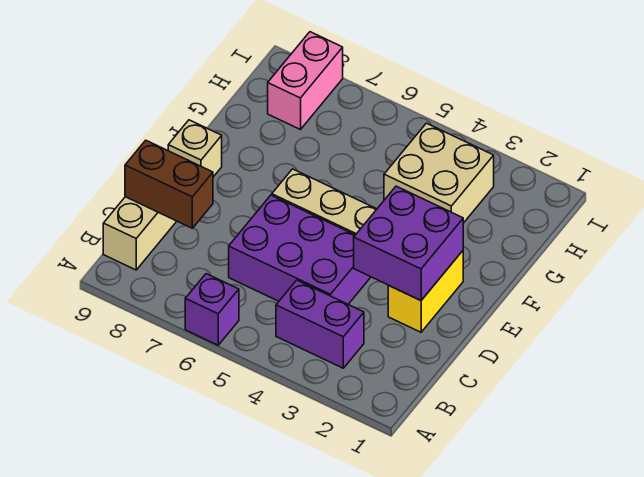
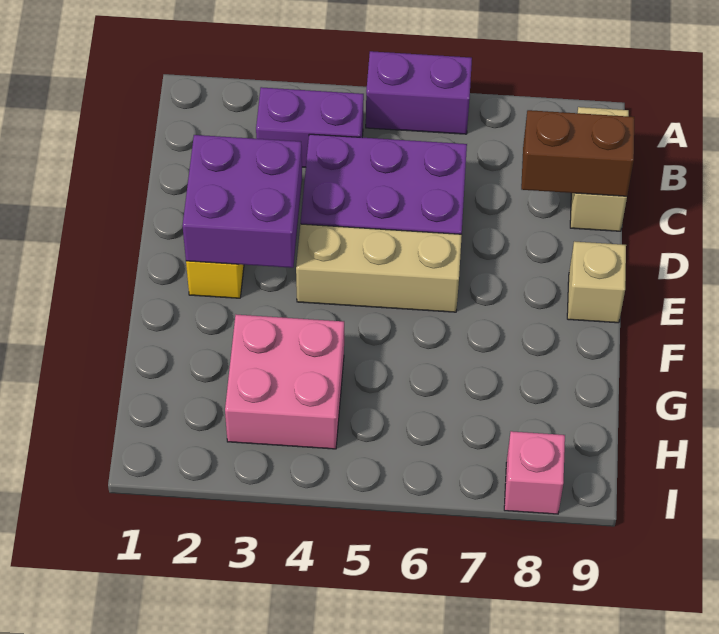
purple brick A6 level 1 -> purple brick A5:A6 level 1
tan brick G3:H4 level 1 -> pink brick G3:H4 level 1
pink brick H8:I8 level 1 -> pink brick I8 level 1

